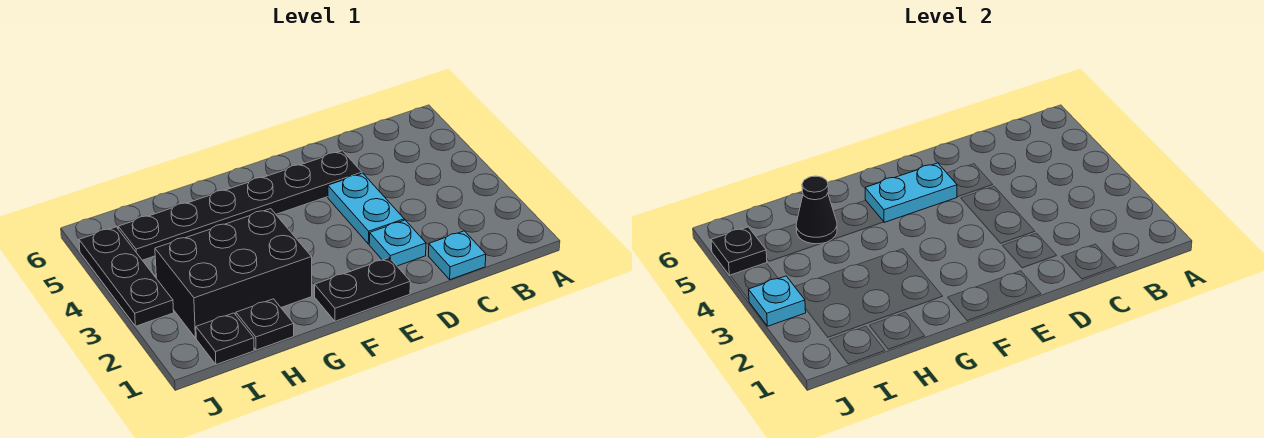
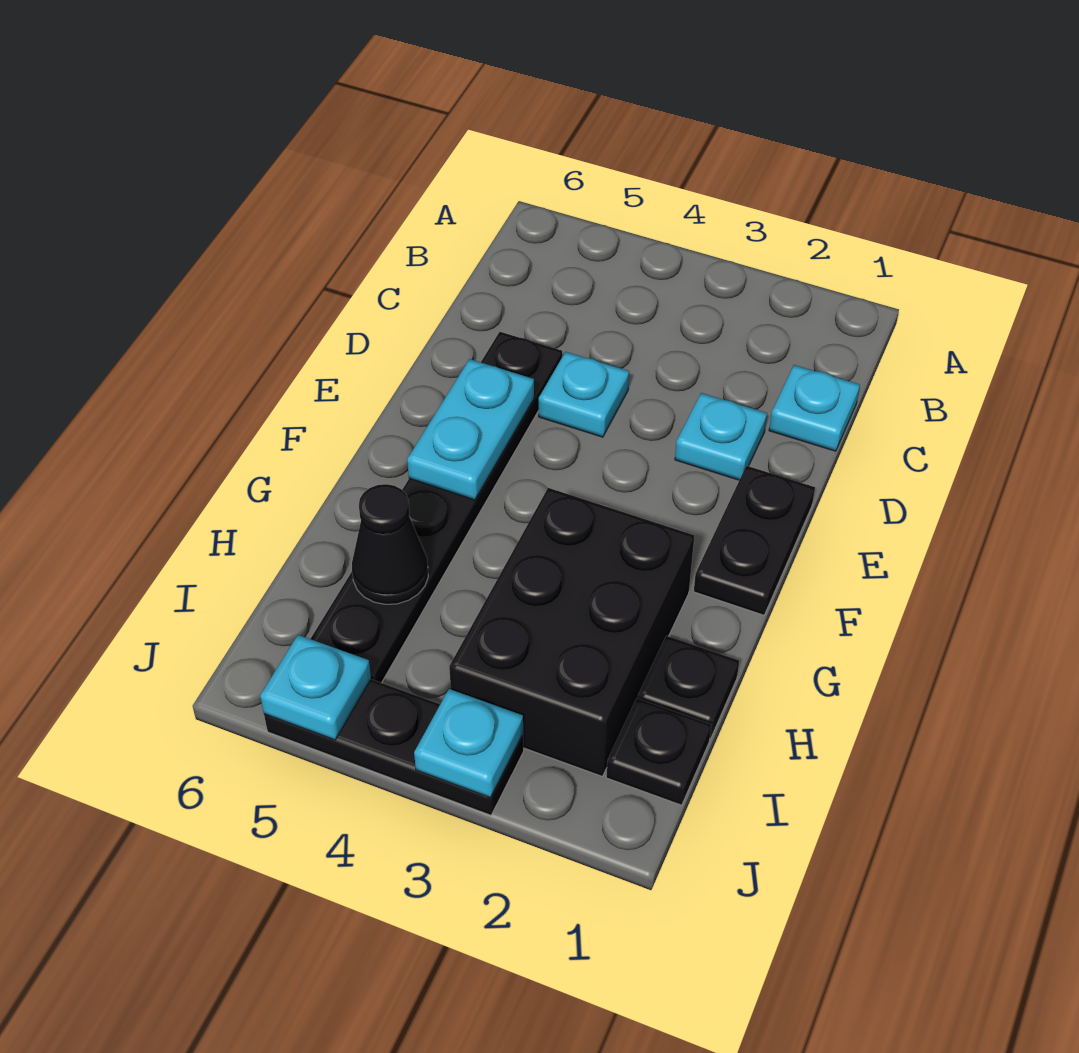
cyan plate D3:D4 level 1 -> cyan plate D4 level 1
black plate J5 level 2 -> cyan plate J5 level 2

